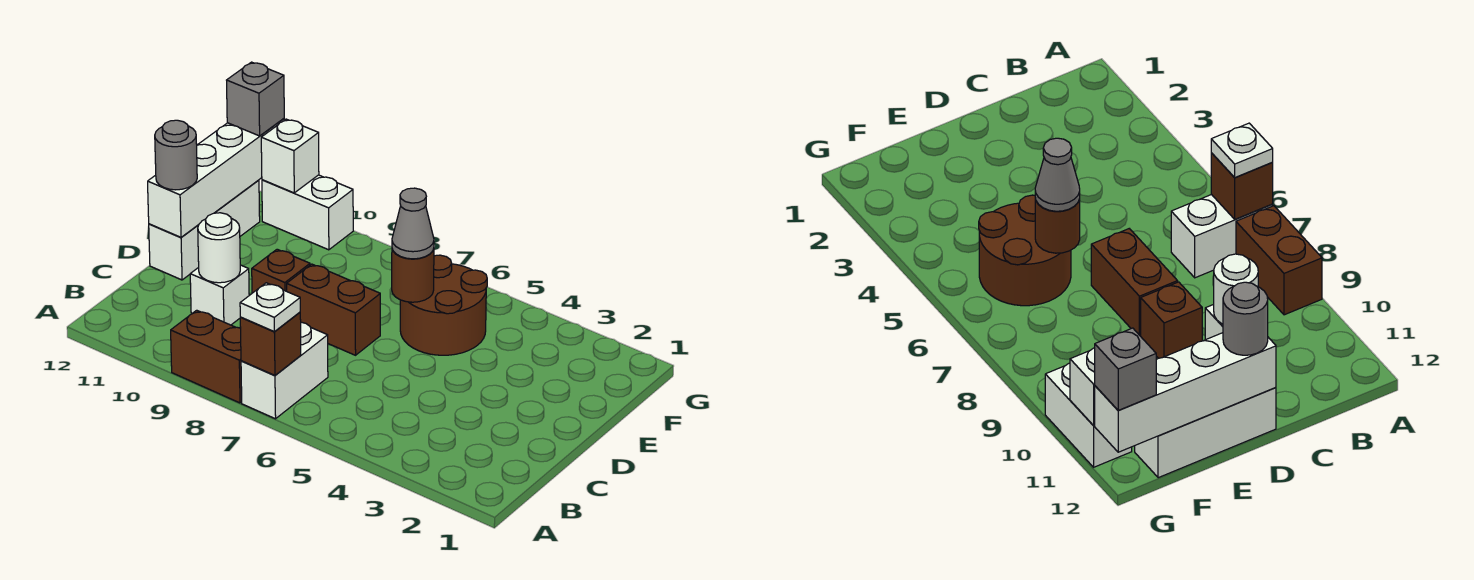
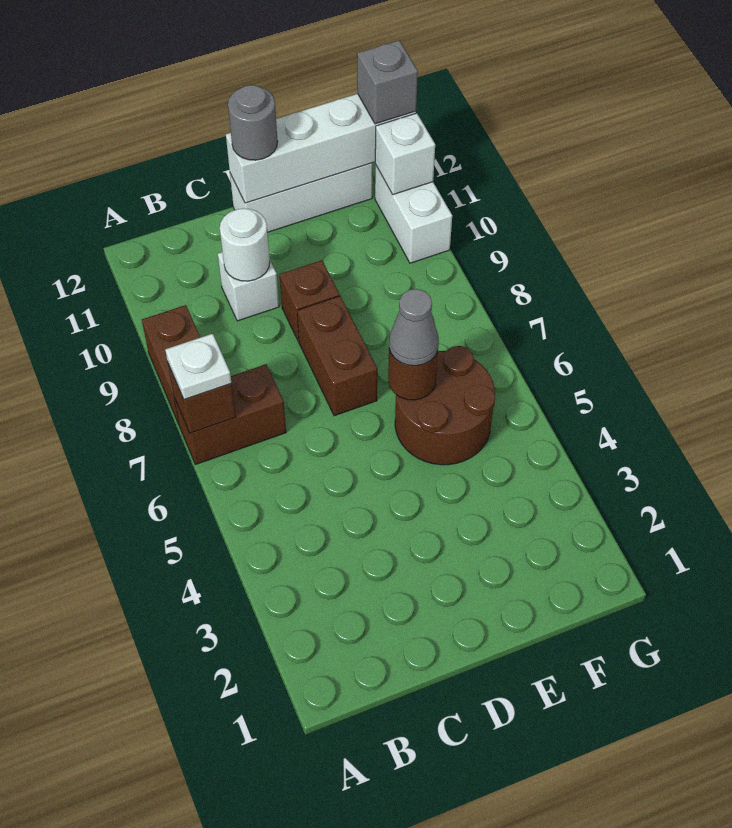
white brick A7:B7 level 1 -> brown brick A7:B7 level 1

